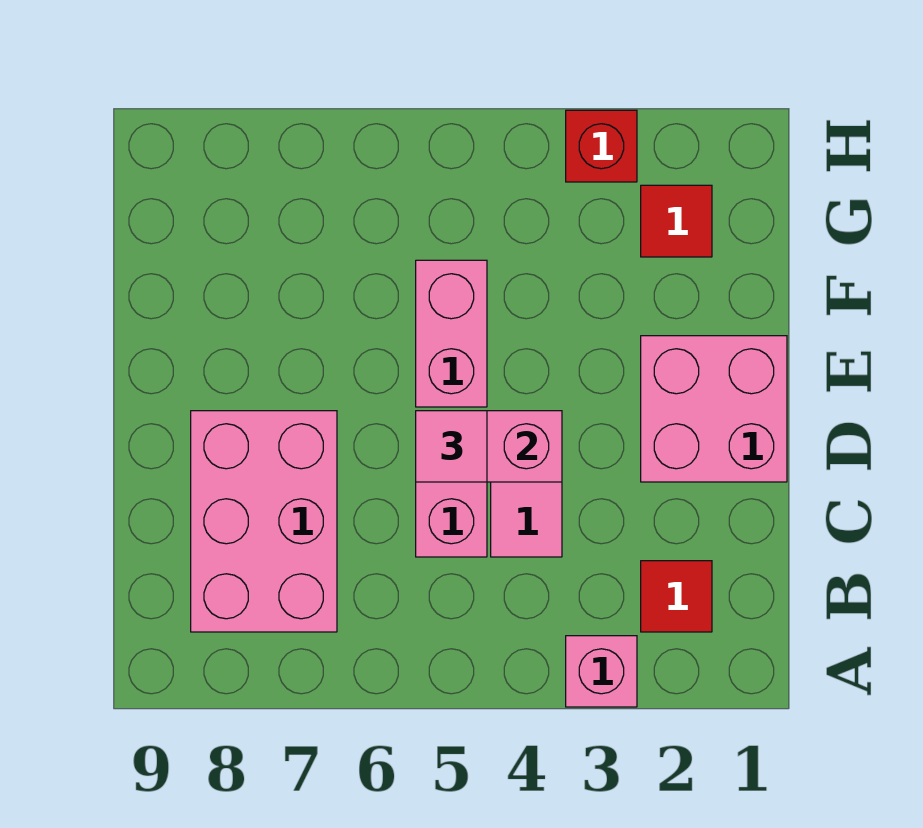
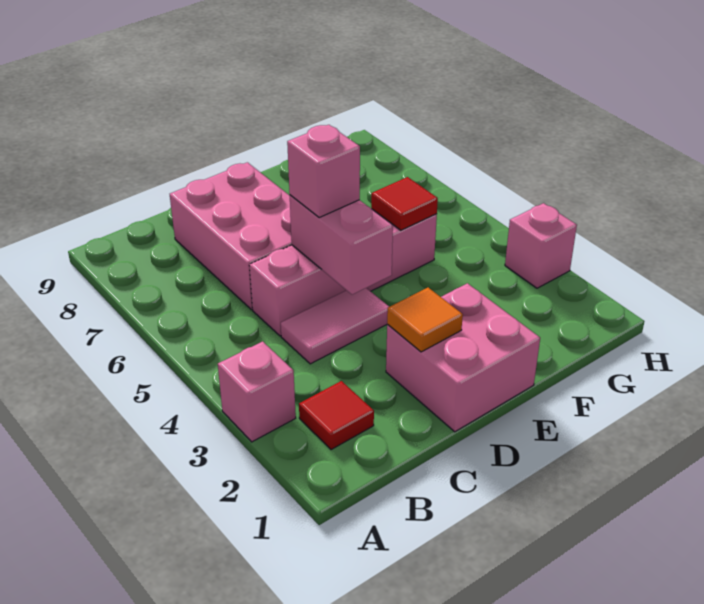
pink brick B7:D8 level 1 -> pink brick C6:D8 level 1
none -> orange tile D2 level 2
pink tile D5 level 3 -> pink brick D5 level 3
red tile G2 level 1 -> red tile F5 level 2
red brick H3 level 1 -> pink brick H3 level 1

